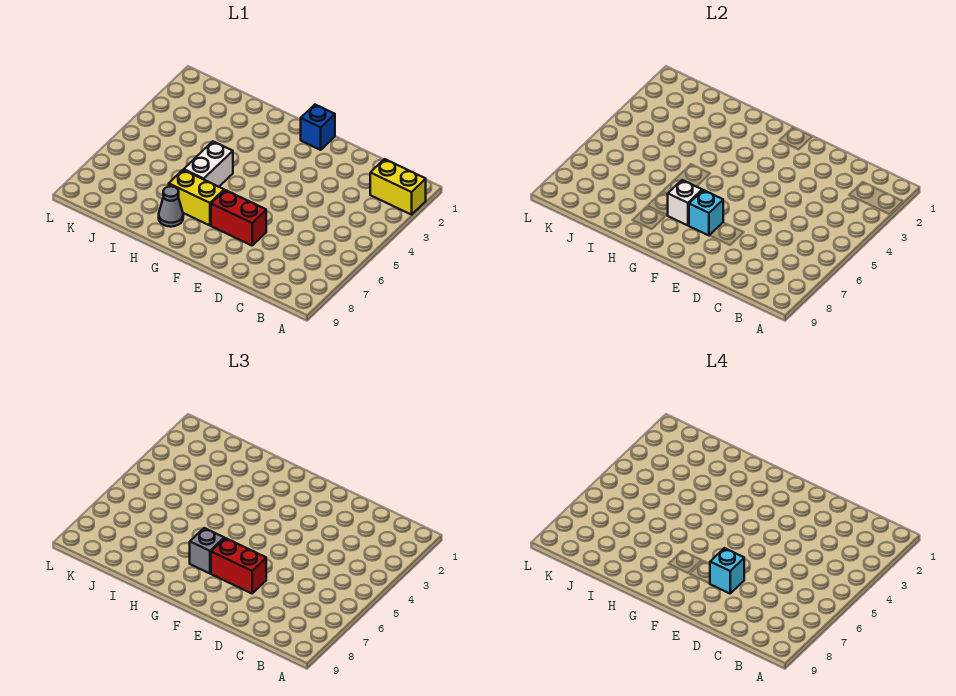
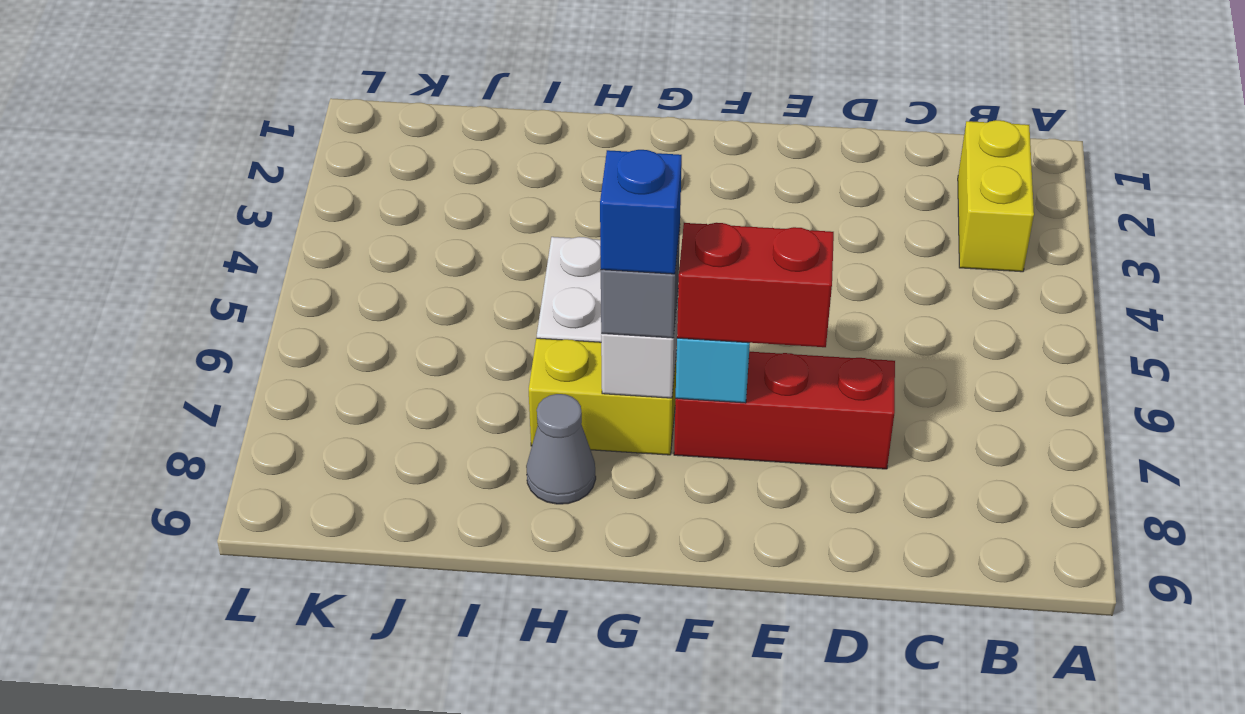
yellow brick A2:B2 level 1 -> yellow brick B2:B3 level 1
red brick E7:F7 level 1 -> red brick D7:F7 level 1
cyan brick E7 level 4 -> none
blue brick F1 level 1 -> blue brick G7 level 4

